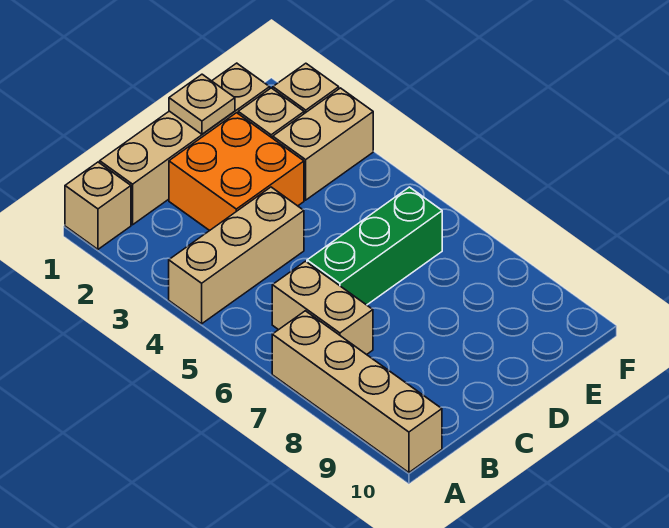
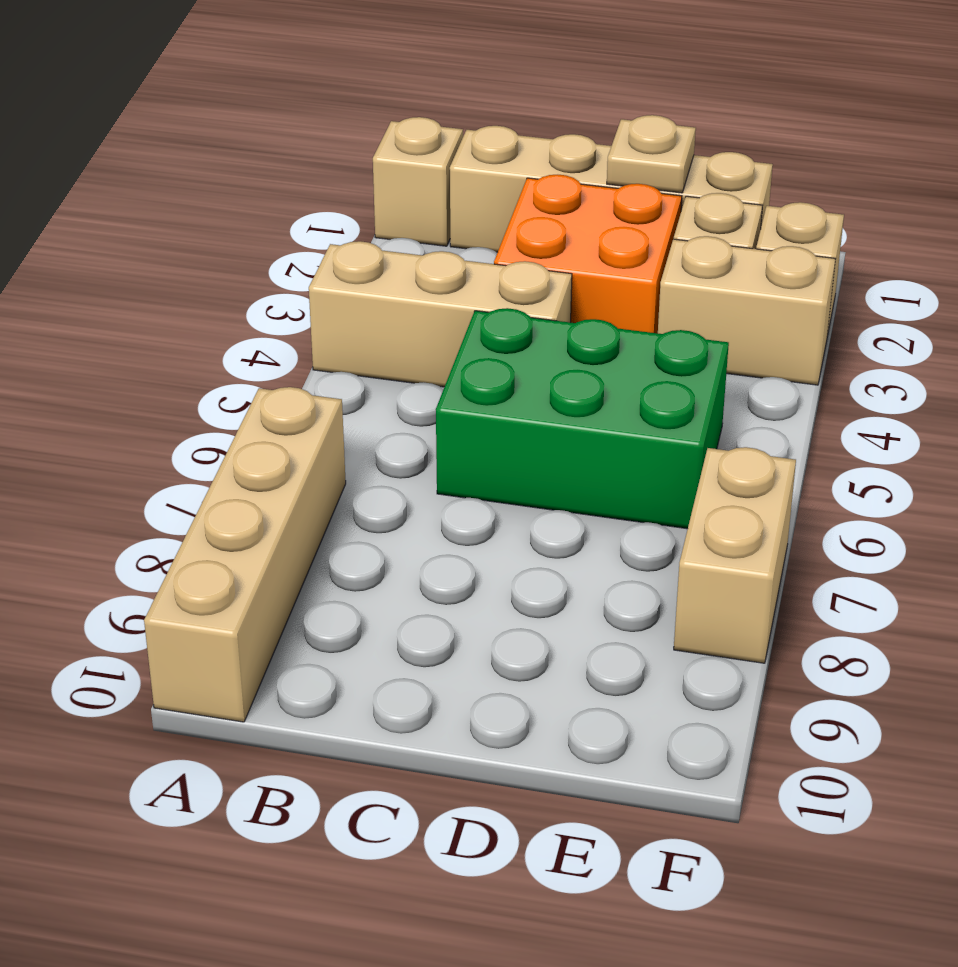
tan brick B6:B7 level 1 -> tan brick F7:F8 level 1
green brick C6:E6 level 1 -> green brick C5:E6 level 1

